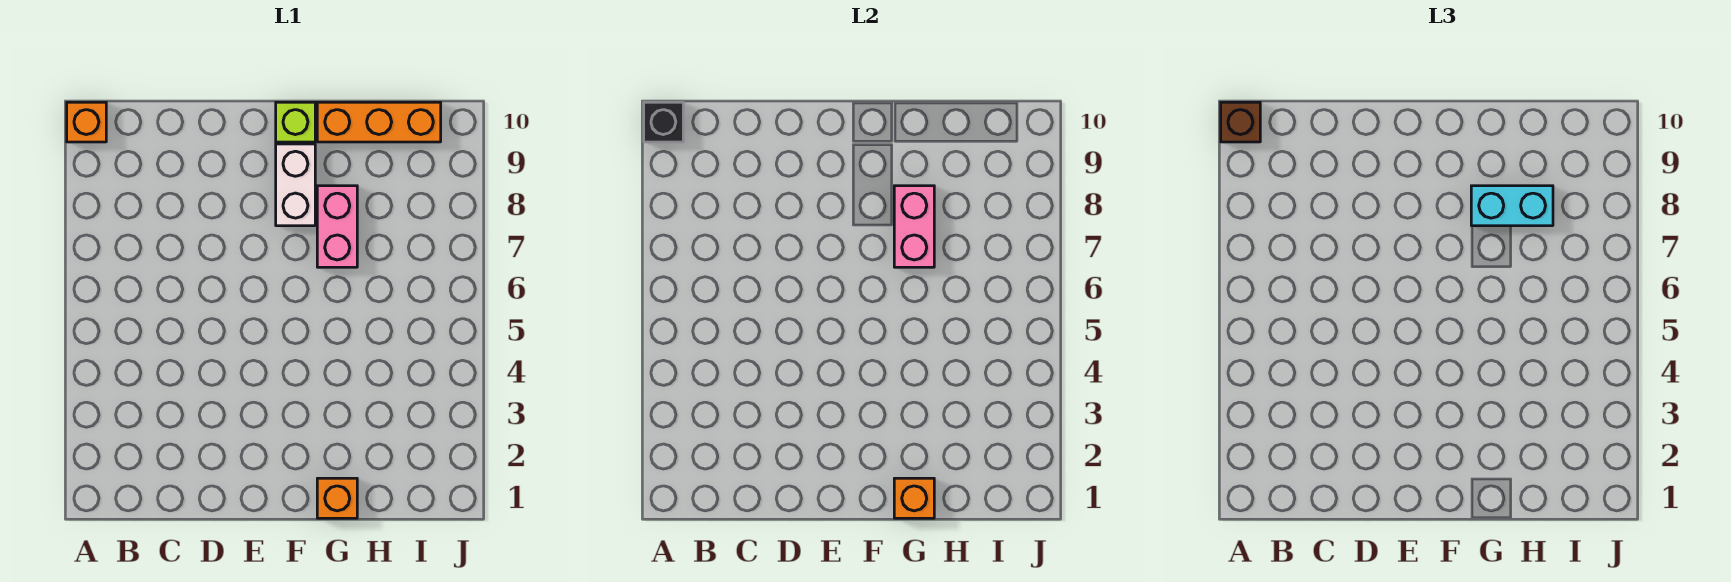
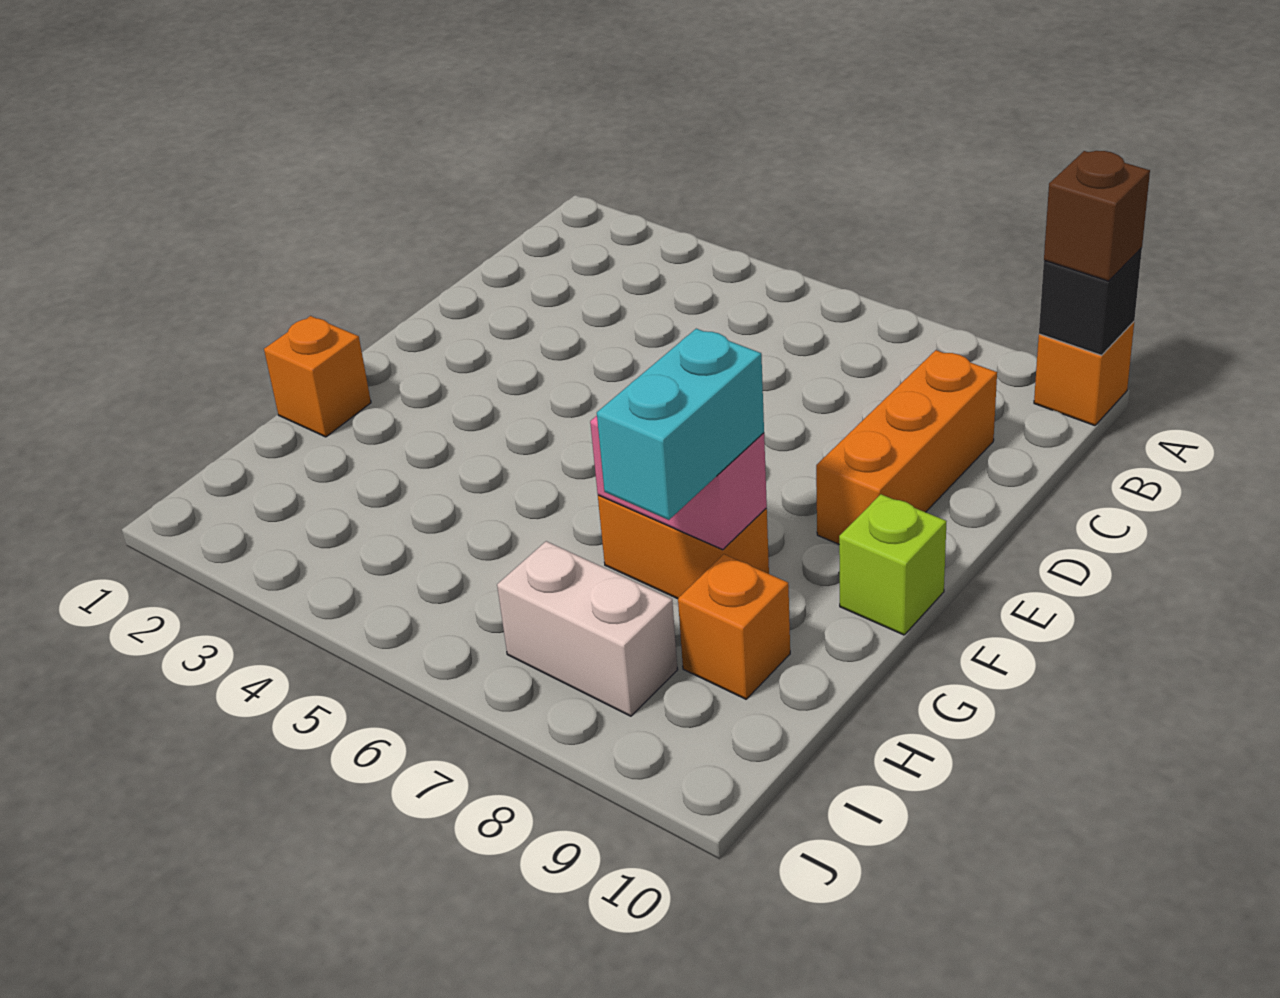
white brick F8:F9 level 1 -> white brick I7:I8 level 1
orange brick G1 level 2 -> orange brick H9 level 1
pink brick G7:G8 level 1 -> orange brick G7:G8 level 1
orange brick G10:I10 level 1 -> orange brick C9:E9 level 1

